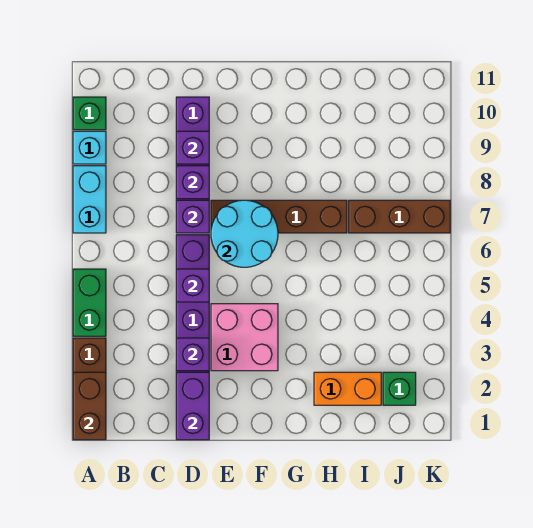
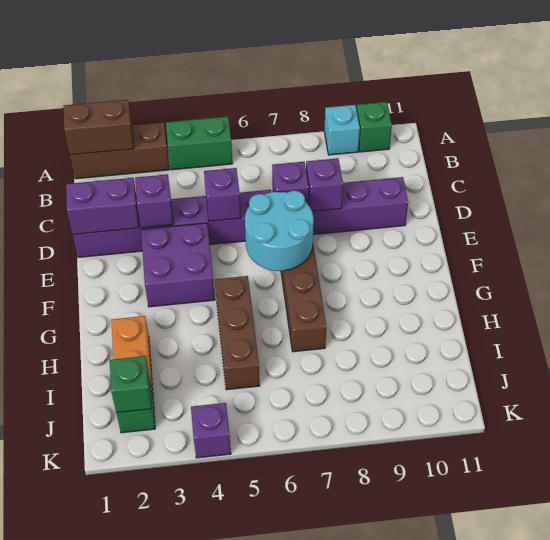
cyan brick A7:A8 level 1 -> none
purple brick D9 level 2 -> purple brick K4 level 1
pink brick E3:F4 level 1 -> purple brick E3:F4 level 1
brown brick I7:K7 level 1 -> brown brick G5:I5 level 1
none -> green brick J2 level 2

